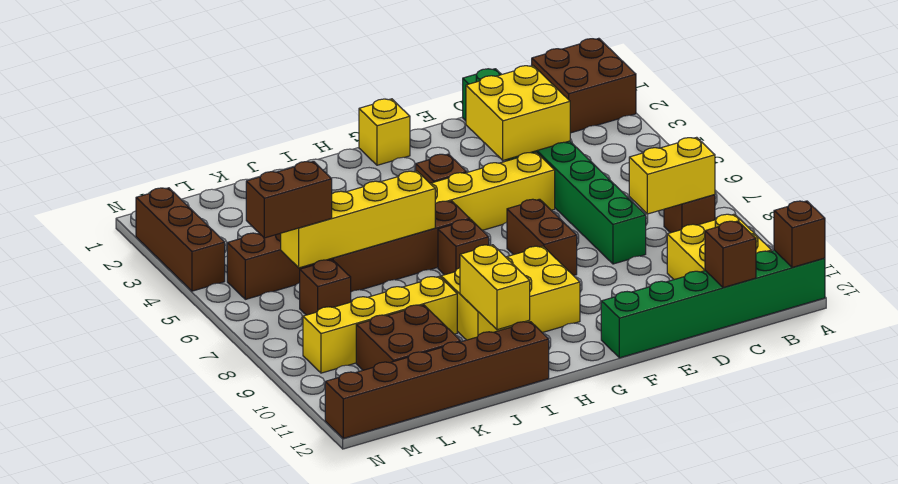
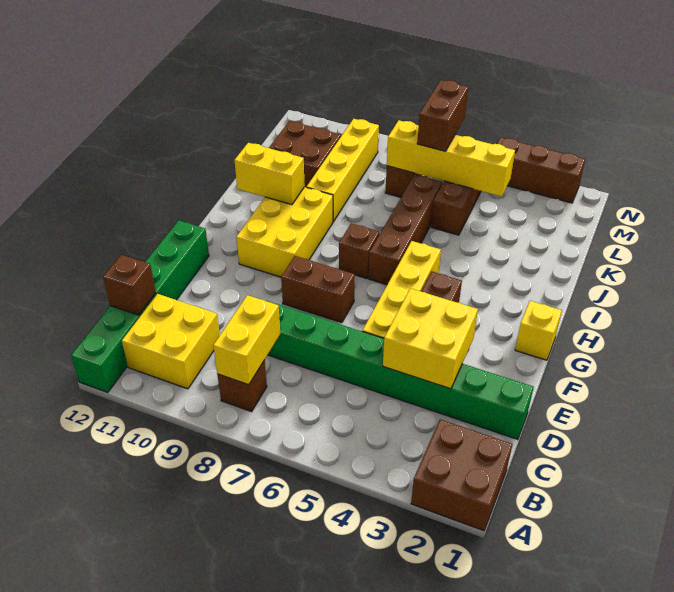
brown brick A12 level 2 -> none
yellow brick I6:L6 level 2 -> yellow brick L4:L7 level 2
brown brick I12:N12 level 1 -> none

